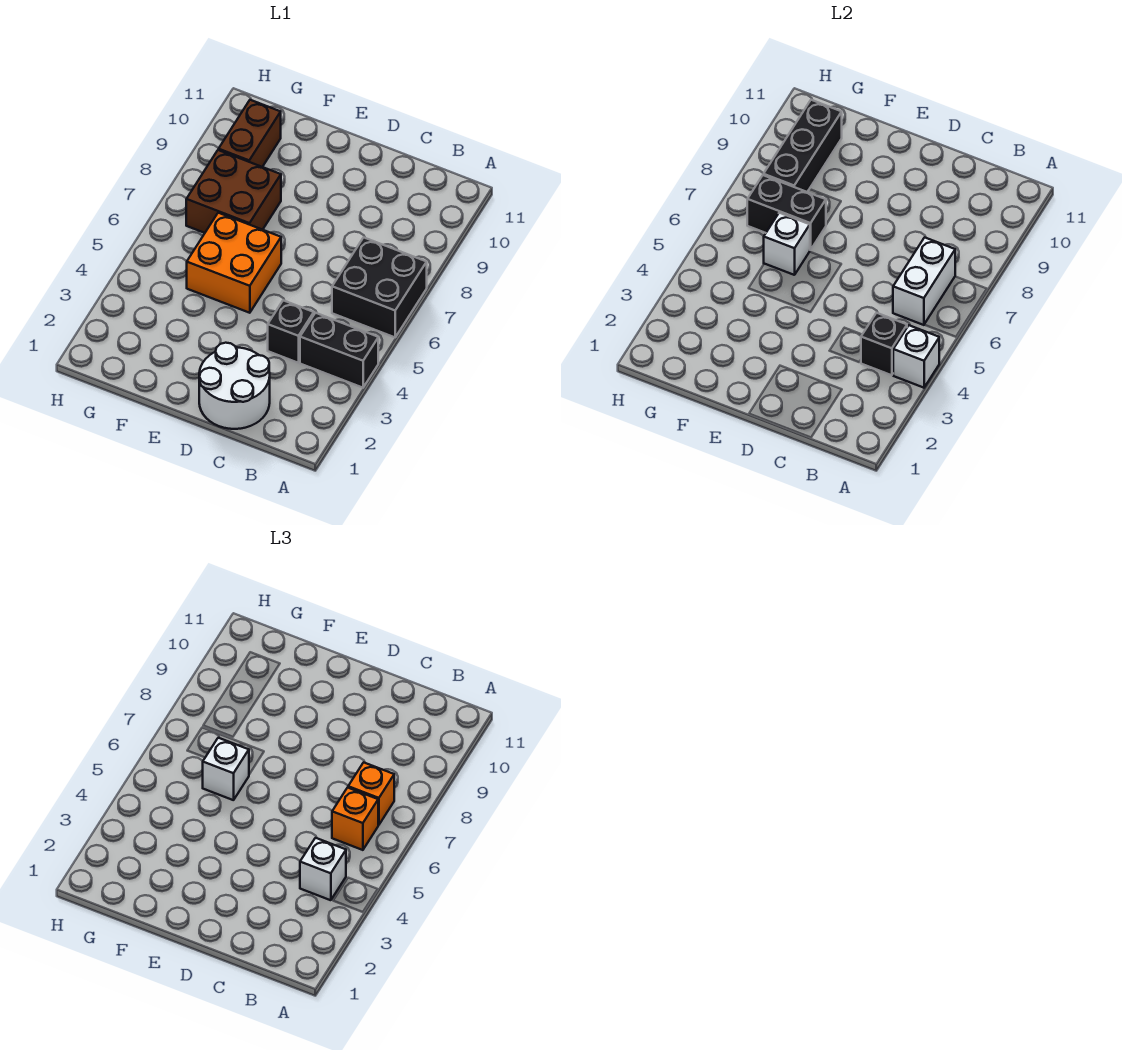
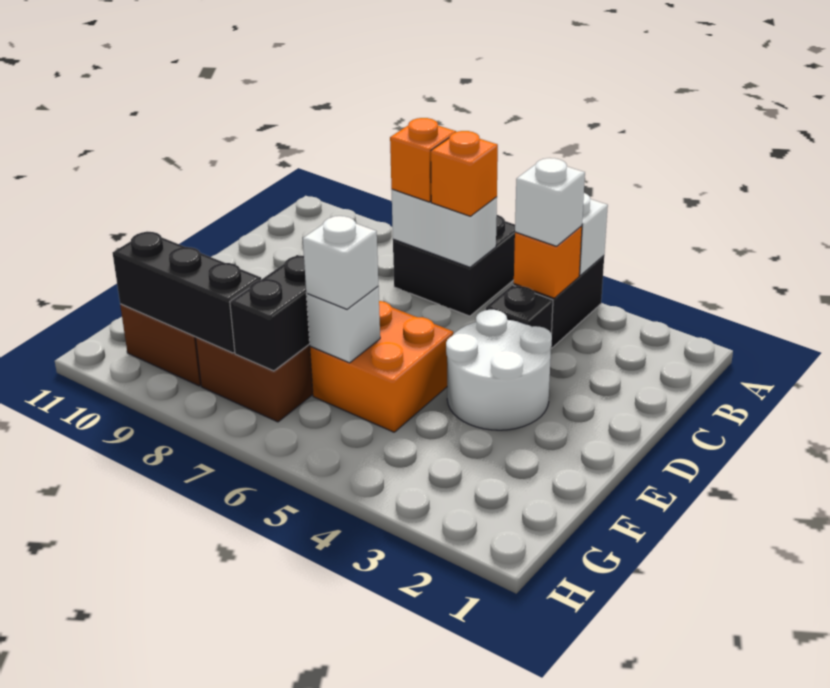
black brick B4 level 2 -> orange brick B4 level 2
white round brick C1:D2 level 1 -> white round brick D3:E4 level 1

